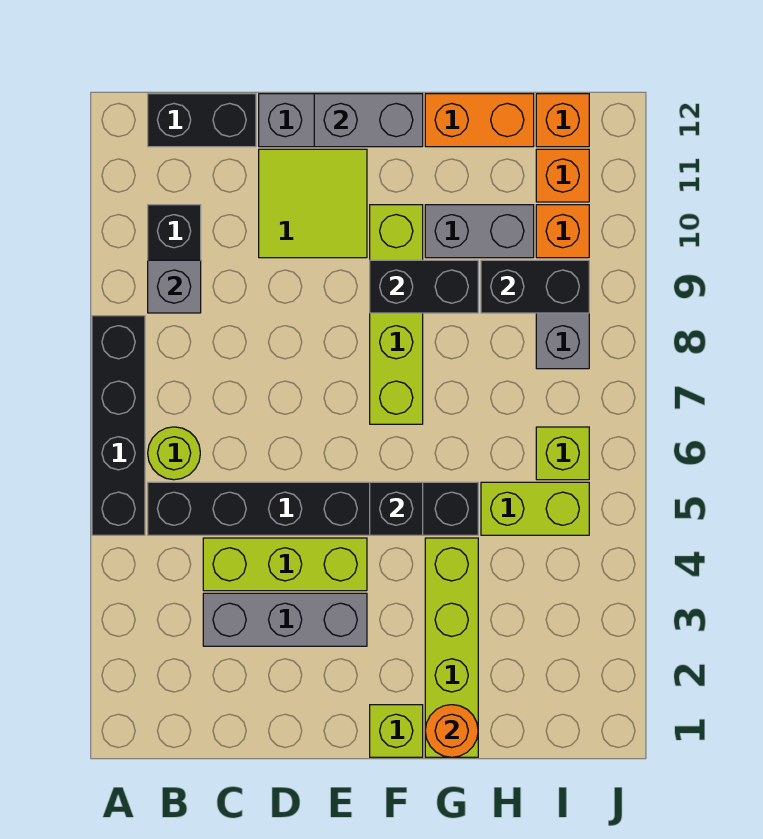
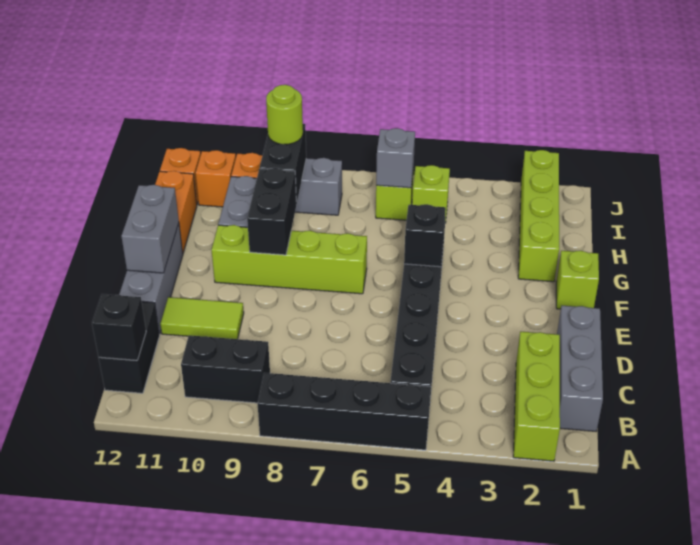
lime round brick B6 level 1 -> lime round brick I9 level 3
grey brick B9 level 2 -> grey brick I6 level 2
none -> black brick B12 level 2
grey brick C3:E3 level 1 -> grey brick B1:D1 level 1
lime brick C4:E4 level 1 -> lime brick A2:C2 level 1
lime tile D10:E11 level 1 -> lime tile D10:D11 level 1
lime brick G1:G4 level 1 -> lime brick G2:J2 level 1
orange round brick G1 level 2 -> none
lime brick H5:I5 level 1 -> lime brick I5 level 1

